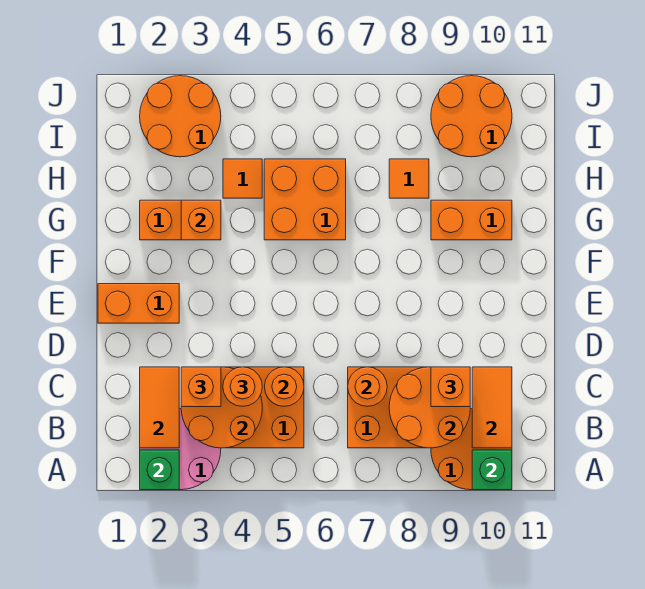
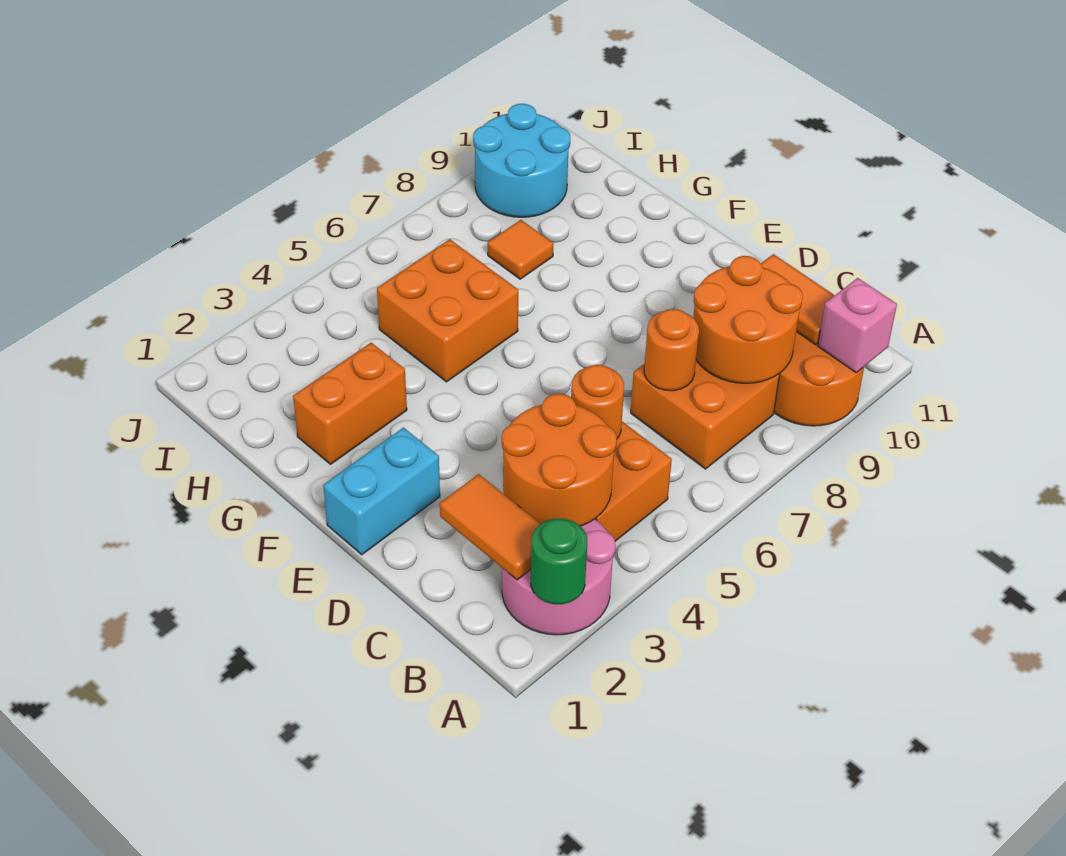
green brick A2 level 2 -> green round brick A2 level 2
green brick A10 level 2 -> pink brick A10 level 2
orange brick C3 level 3 -> none
orange round brick C4 level 3 -> none
orange brick C9 level 3 -> none
orange brick E1:E2 level 1 -> cyan brick E1:E2 level 1
orange brick G3 level 2 -> none
orange brick G9:G10 level 1 -> none
orange tile H4 level 1 -> none
orange round brick I2:J3 level 1 -> none
orange round brick I9:J10 level 1 -> cyan round brick I9:J10 level 1

